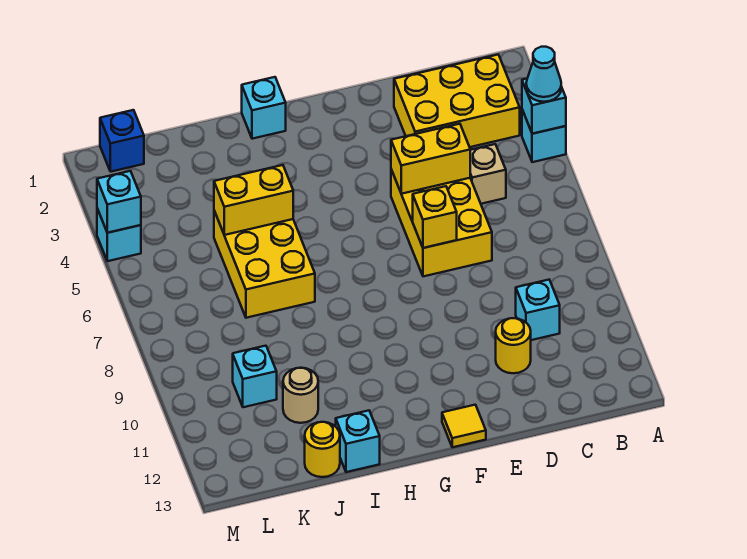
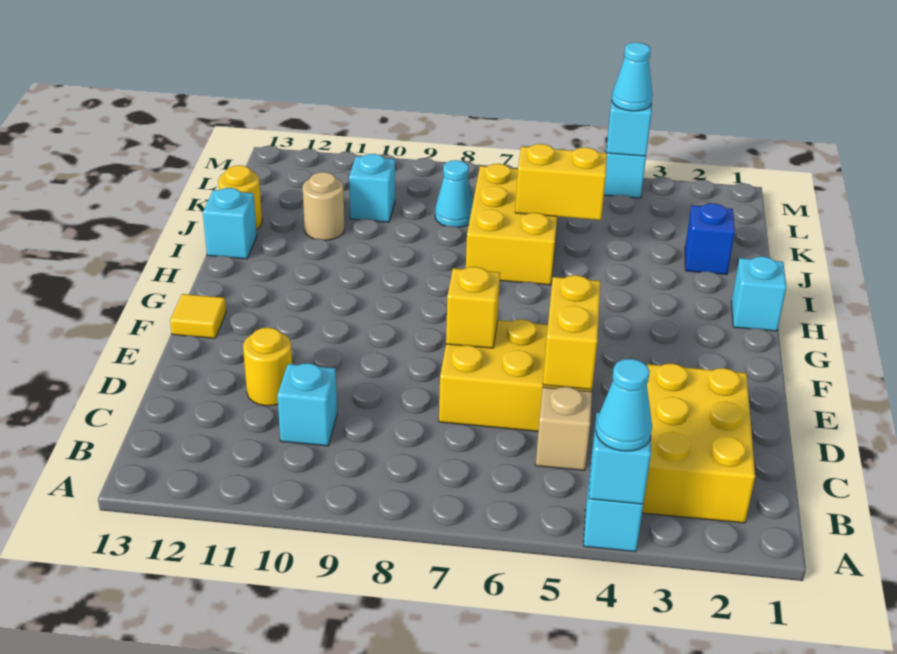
yellow brick I5:J7 level 1 -> yellow brick I6:K7 level 1
yellow brick I5:J5 level 2 -> yellow brick J5:J6 level 2
none -> cyan cone K8 level 1
blue brick L1 level 1 -> blue brick J2 level 1
none -> cyan cone M4 level 3

